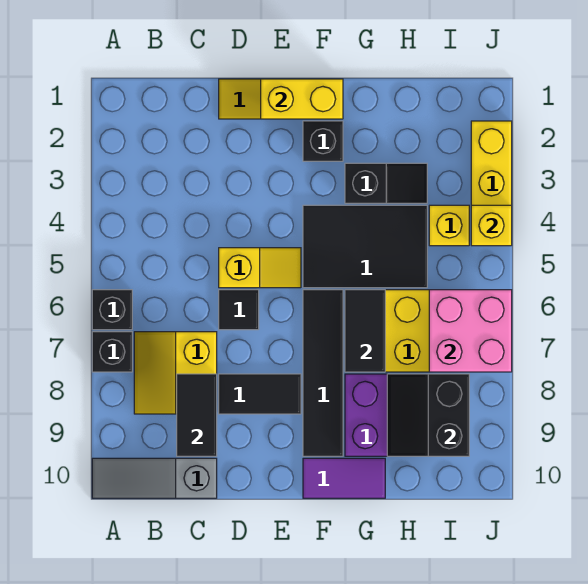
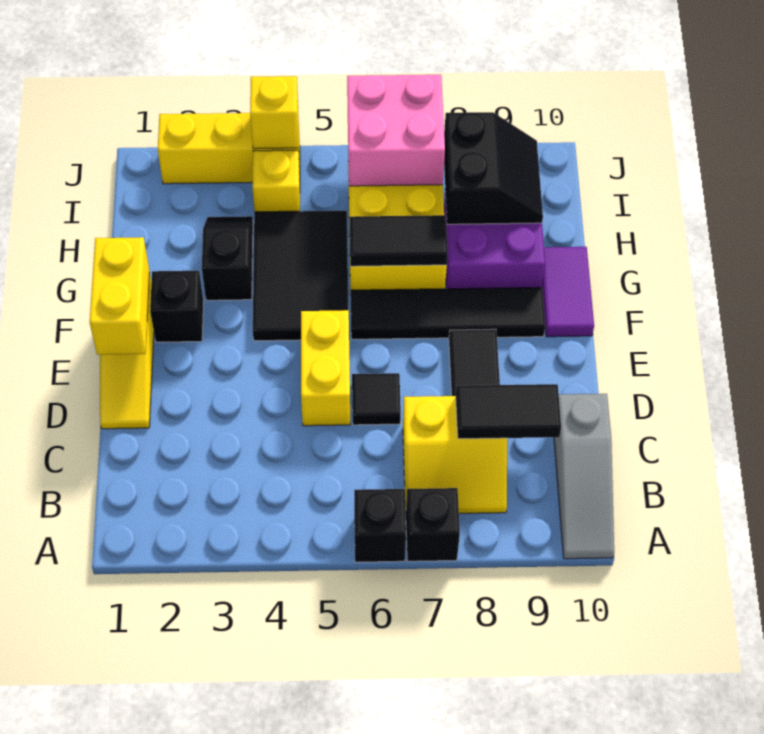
yellow slope D5:E5 level 1 top D -> yellow brick D5:E5 level 1
black slope H8:I9 level 2 top I -> black slope H8:I9 level 2 top 8

